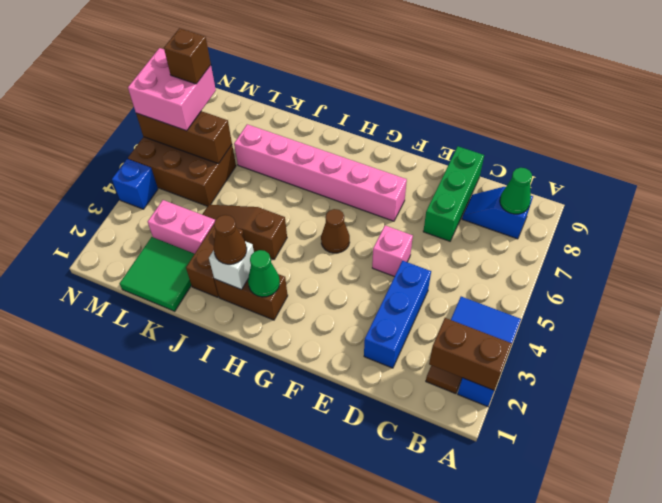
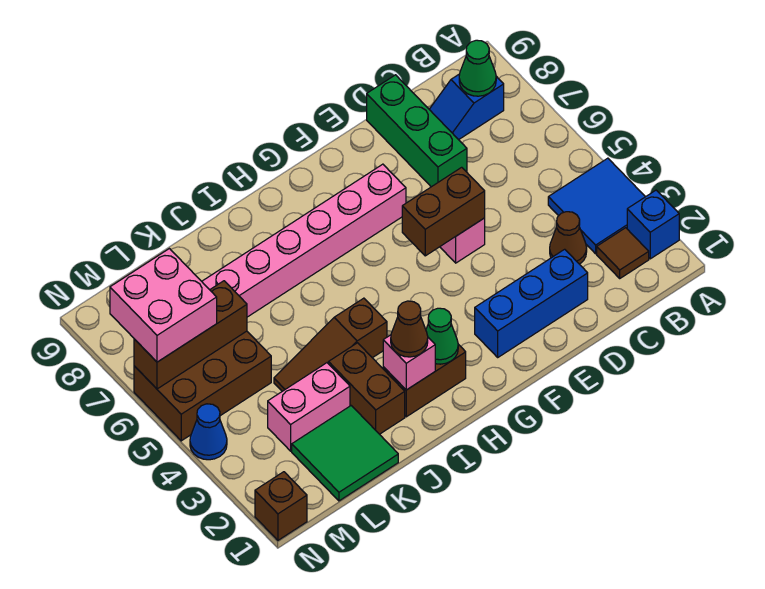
brown brick A2:B2 level 2 -> brown brick E5:F5 level 2
blue brick D2:D4 level 1 -> blue brick D2:F2 level 1
brown cone G5 level 1 -> brown cone C3 level 1
white brick I2 level 2 -> pink brick I2 level 2
brown brick M7 level 4 -> brown brick N1 level 1
blue brick N4 level 1 -> blue cone N4 level 1

